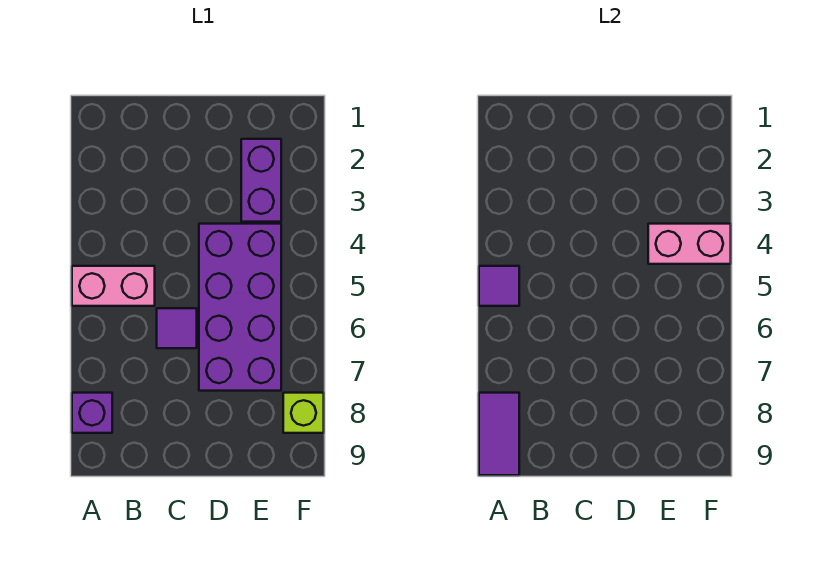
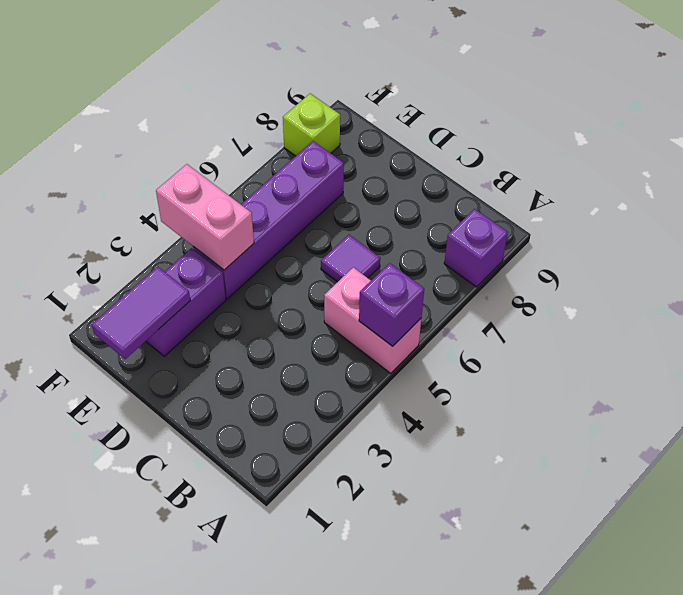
purple tile A5 level 2 -> purple brick A5 level 2
purple tile A8:A9 level 2 -> purple tile E1:E2 level 2
purple brick D4:E7 level 1 -> purple brick E4:E7 level 1

